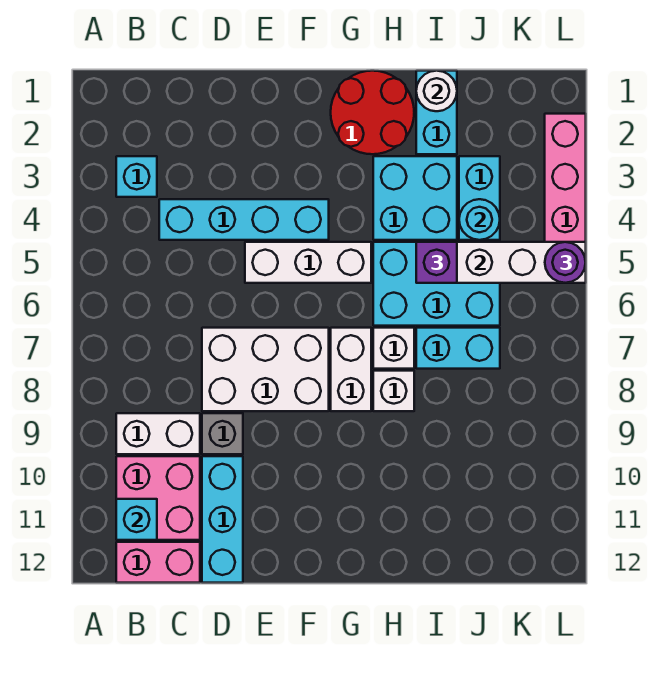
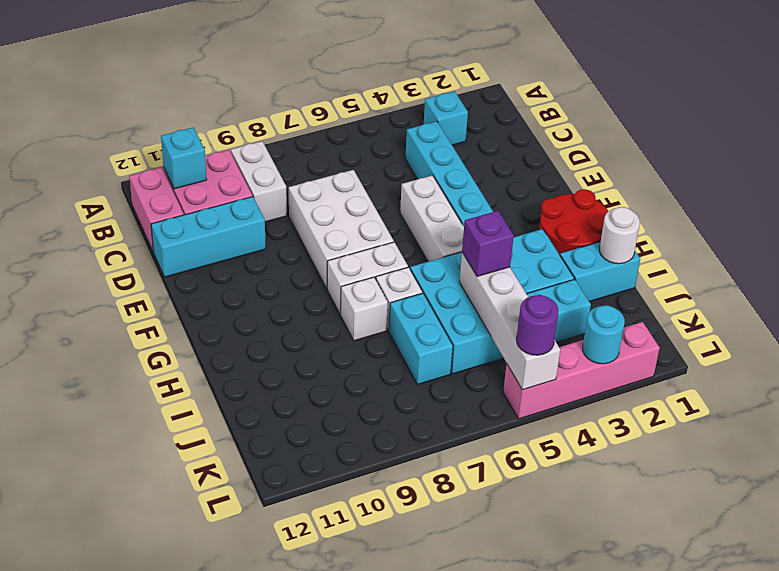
grey brick D9 level 1 -> none
cyan round brick J4 level 2 -> cyan round brick L3 level 2

